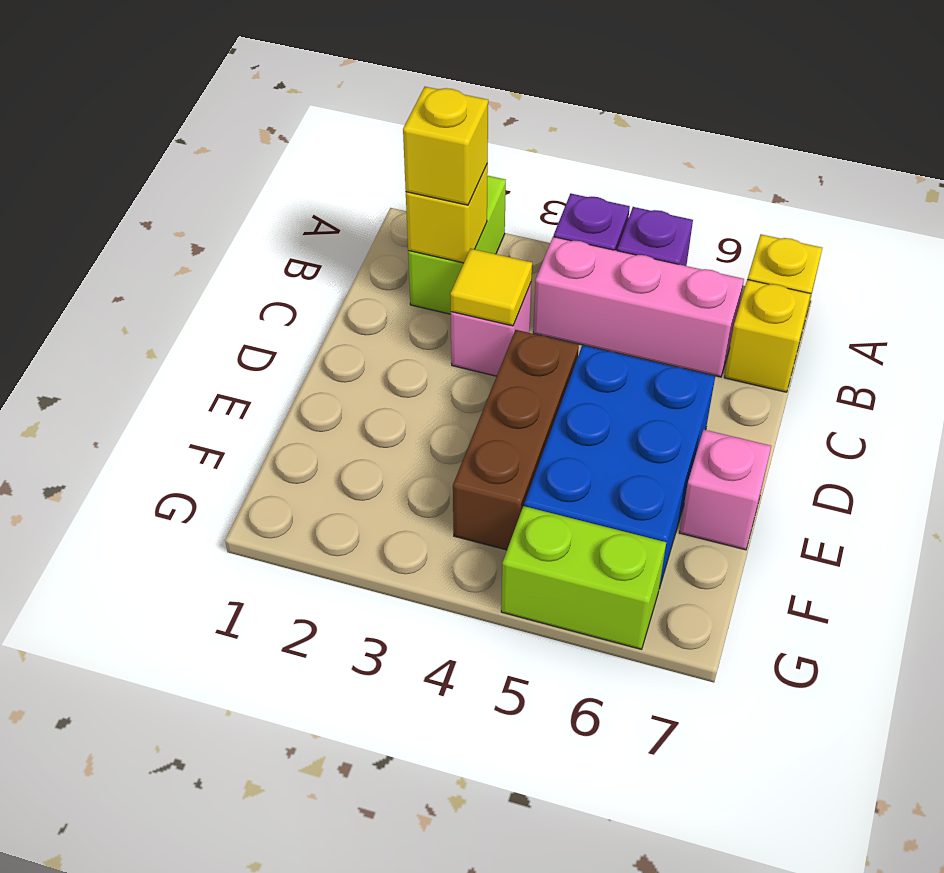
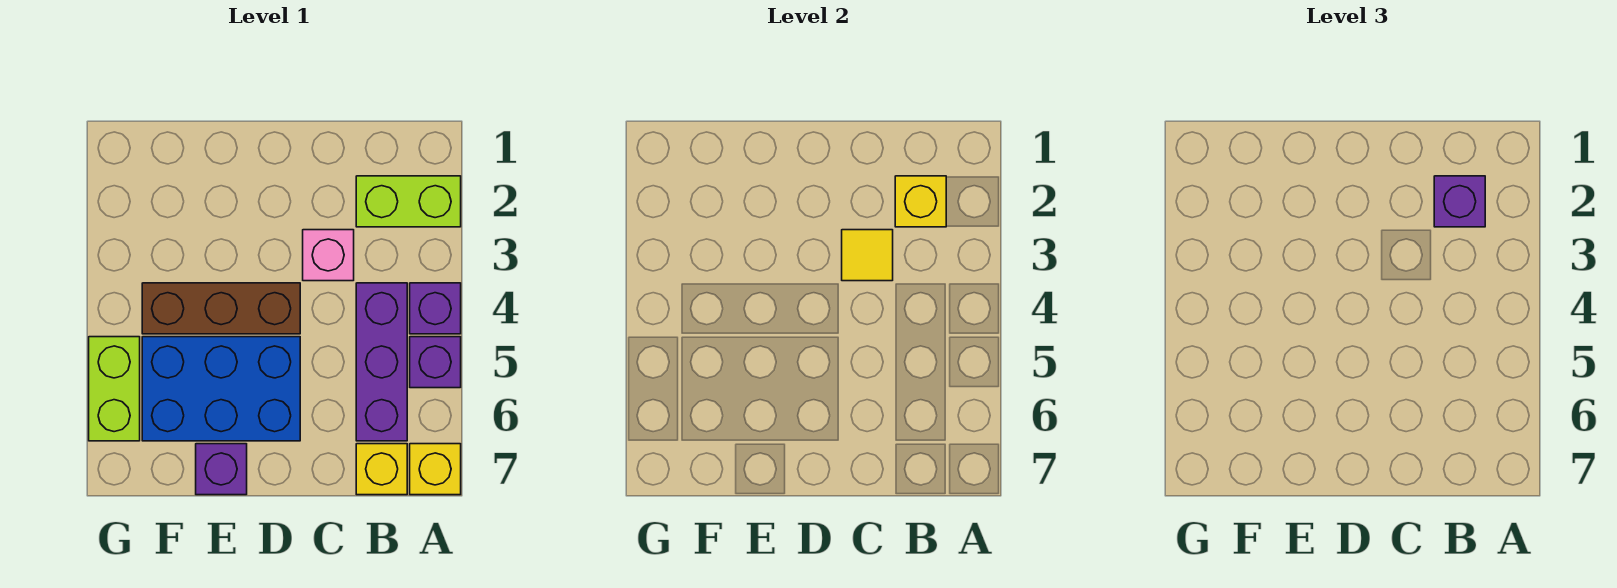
yellow brick B2 level 3 -> purple brick B2 level 3
pink brick B4:B6 level 1 -> purple brick B4:B6 level 1
pink brick E7 level 1 -> purple brick E7 level 1

